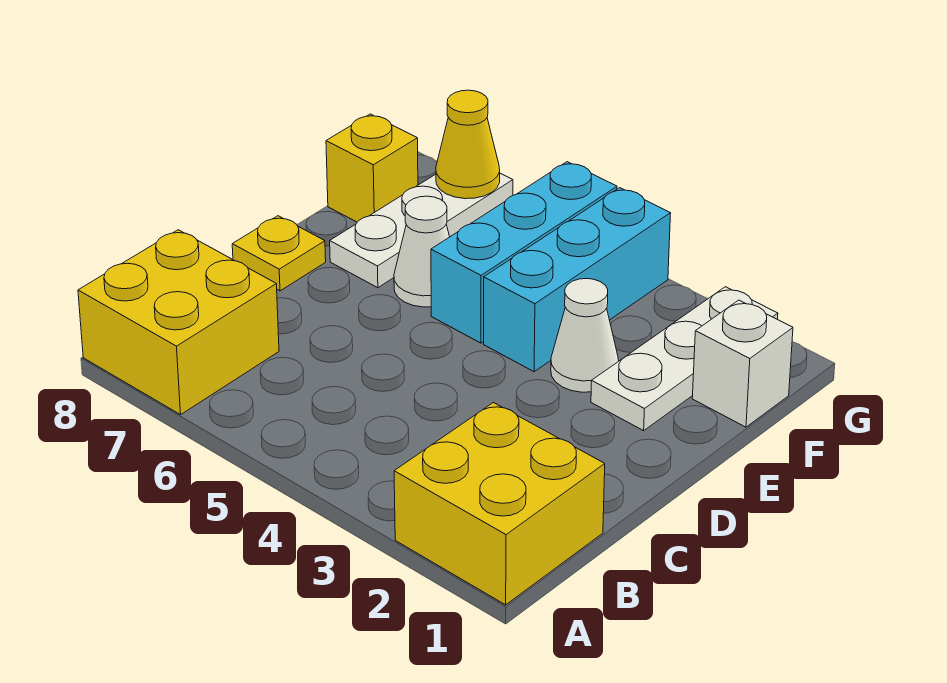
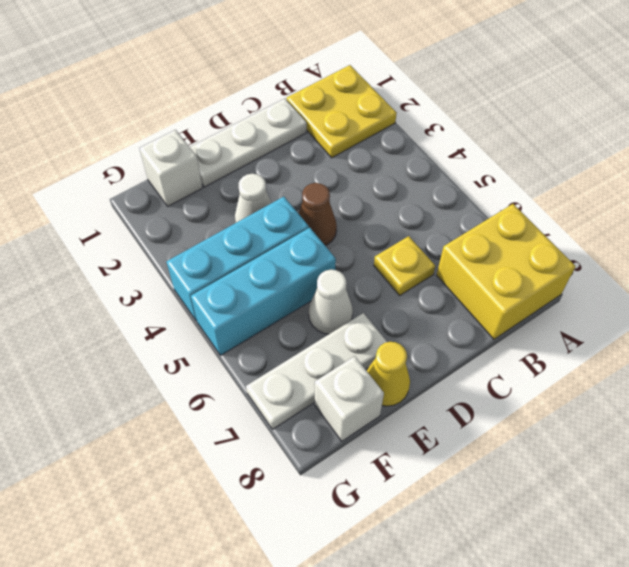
yellow brick A1:B2 level 1 -> yellow plate A1:B2 level 1
none -> brown cone D4 level 1
yellow plate D8 level 1 -> yellow plate C6 level 1
white plate E2:G2 level 1 -> white plate C1:E1 level 1
yellow brick F8 level 1 -> white brick F8 level 1
yellow cone G7 level 2 -> yellow cone E8 level 1

